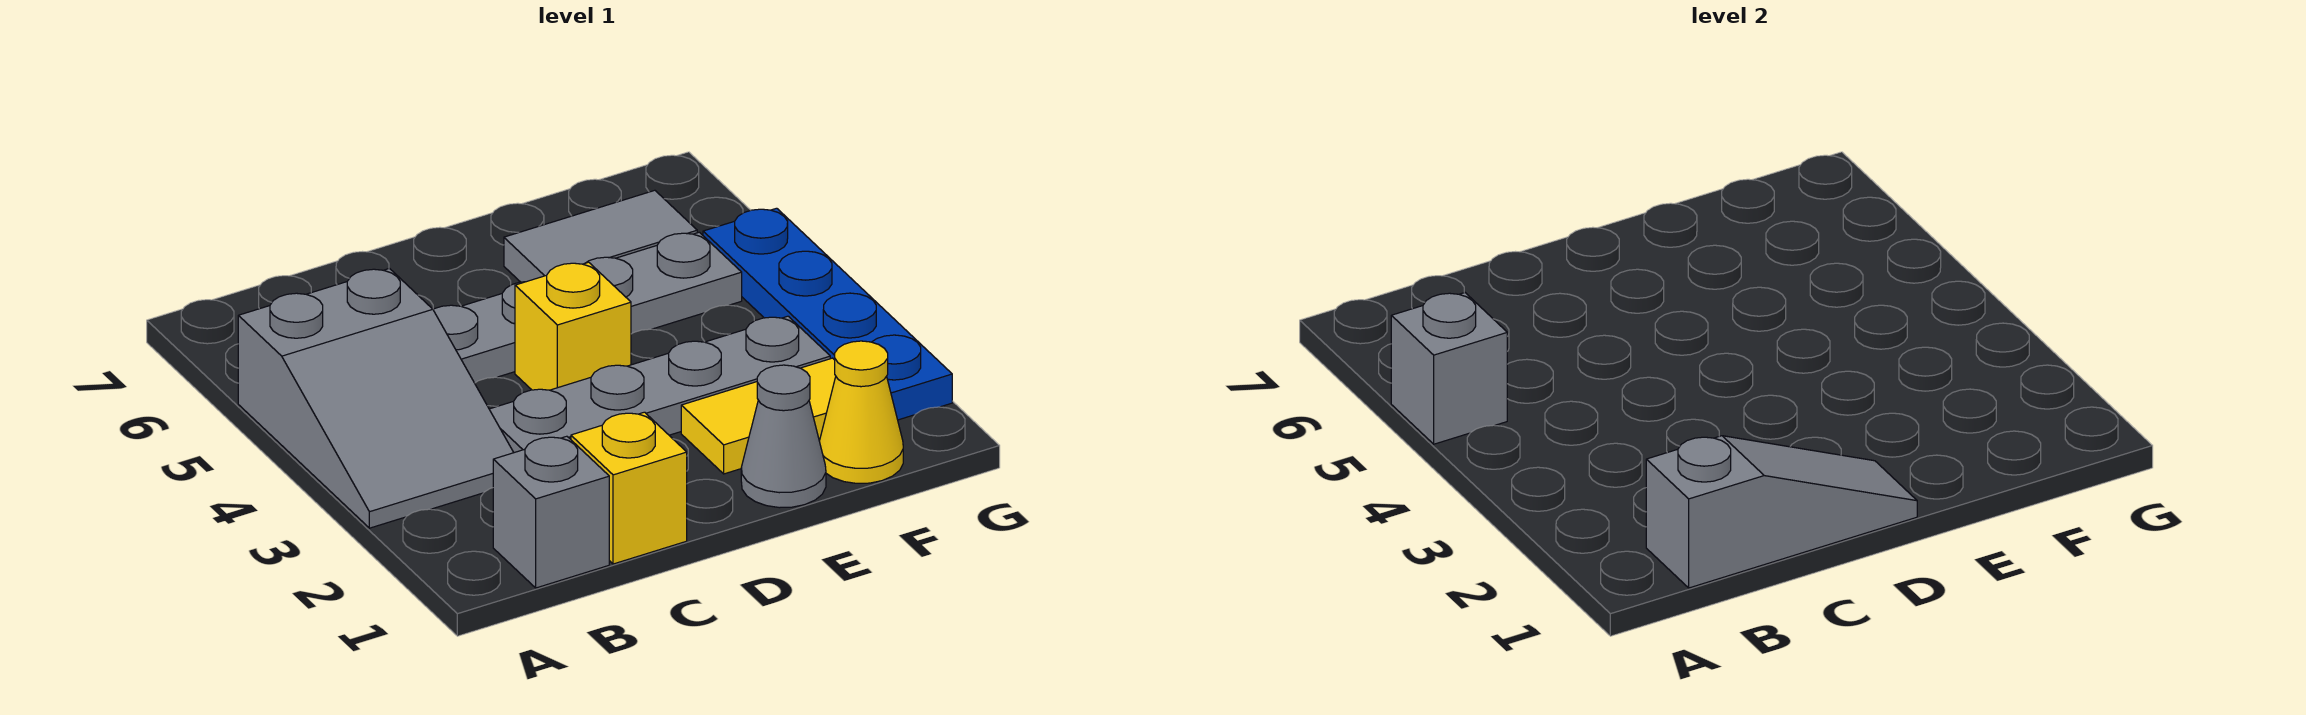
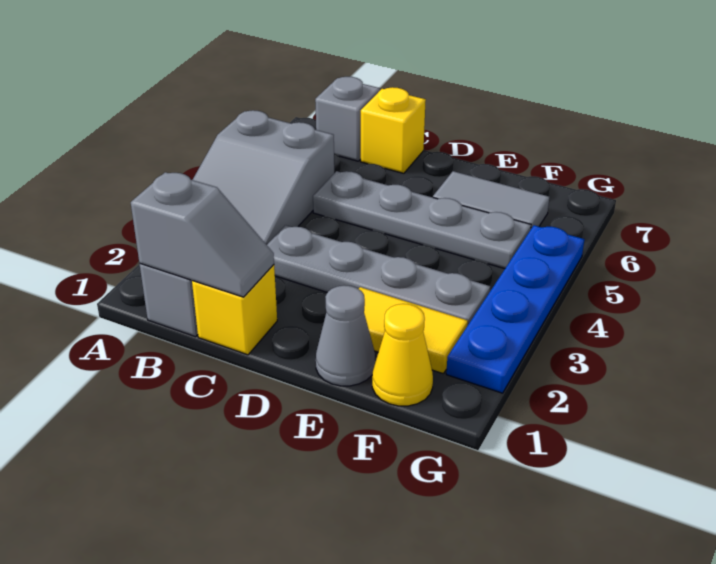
grey brick A5 level 2 -> grey brick B7 level 1
grey slope B1:D1 level 2 top B -> grey slope B1:C1 level 2 top B
yellow brick D4 level 1 -> yellow brick C7 level 1

